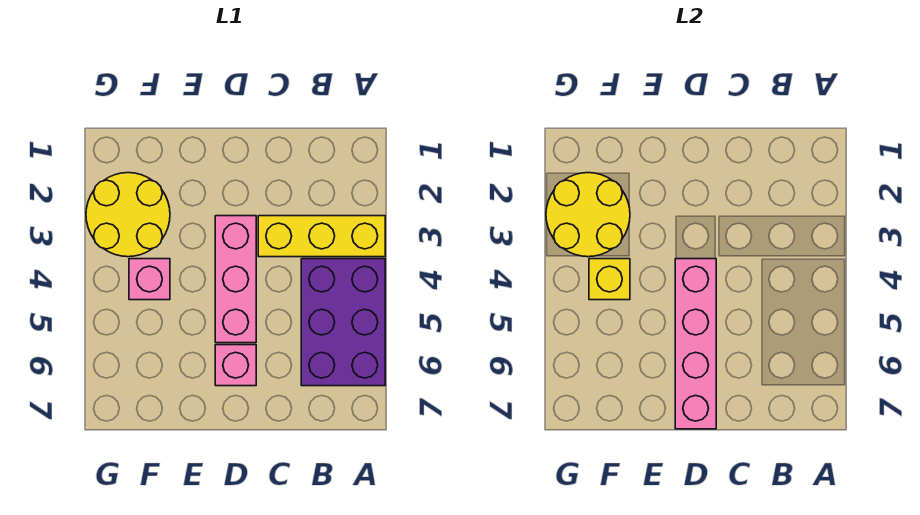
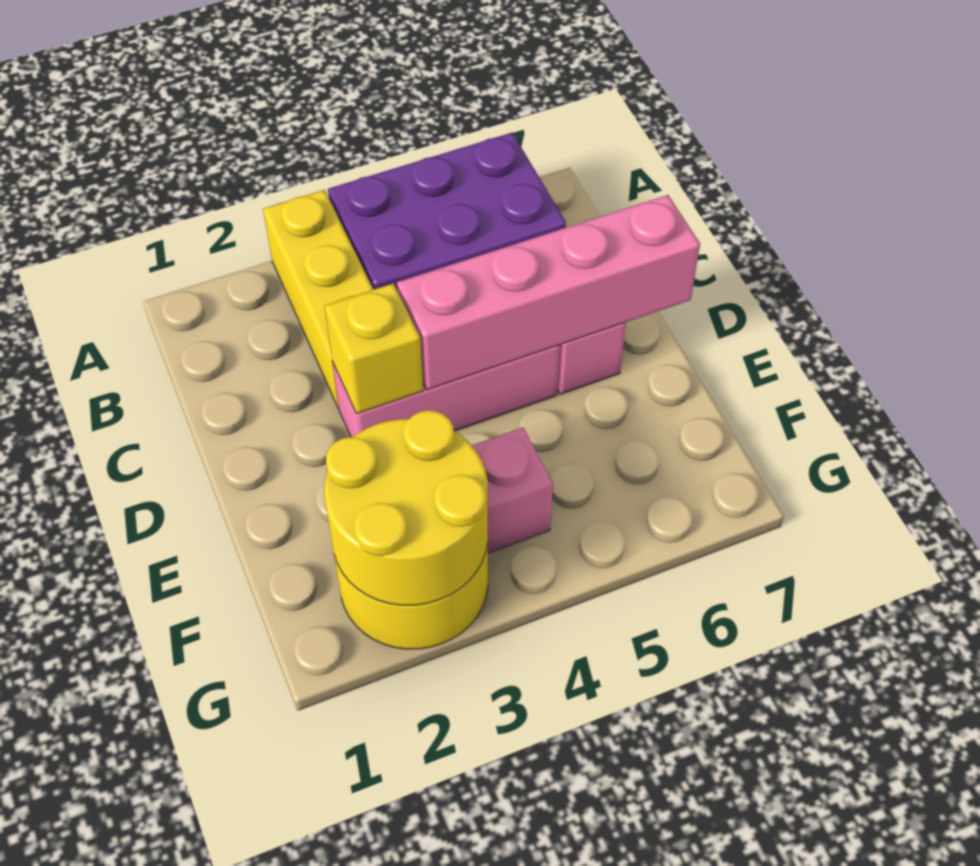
yellow brick F4 level 2 -> yellow brick D3 level 2

